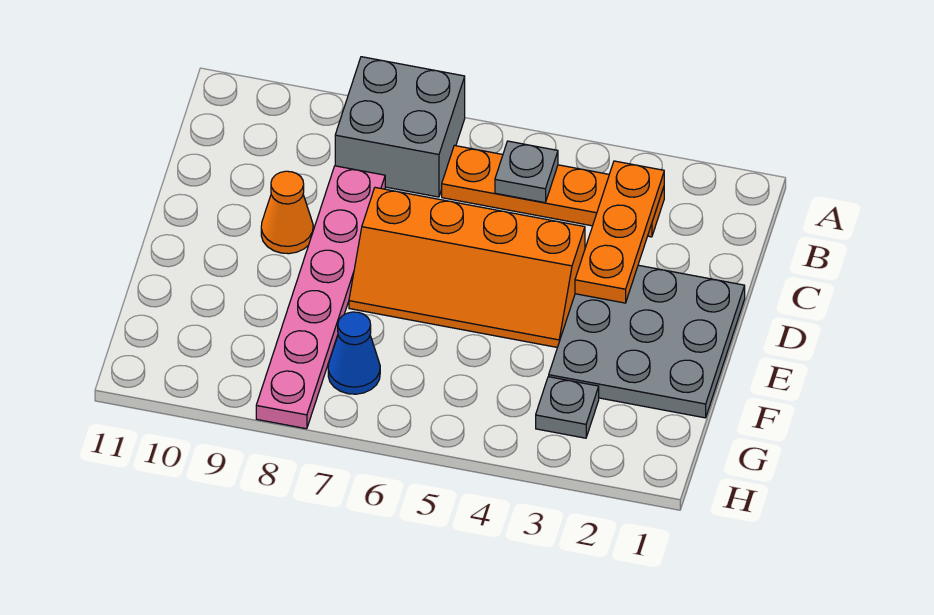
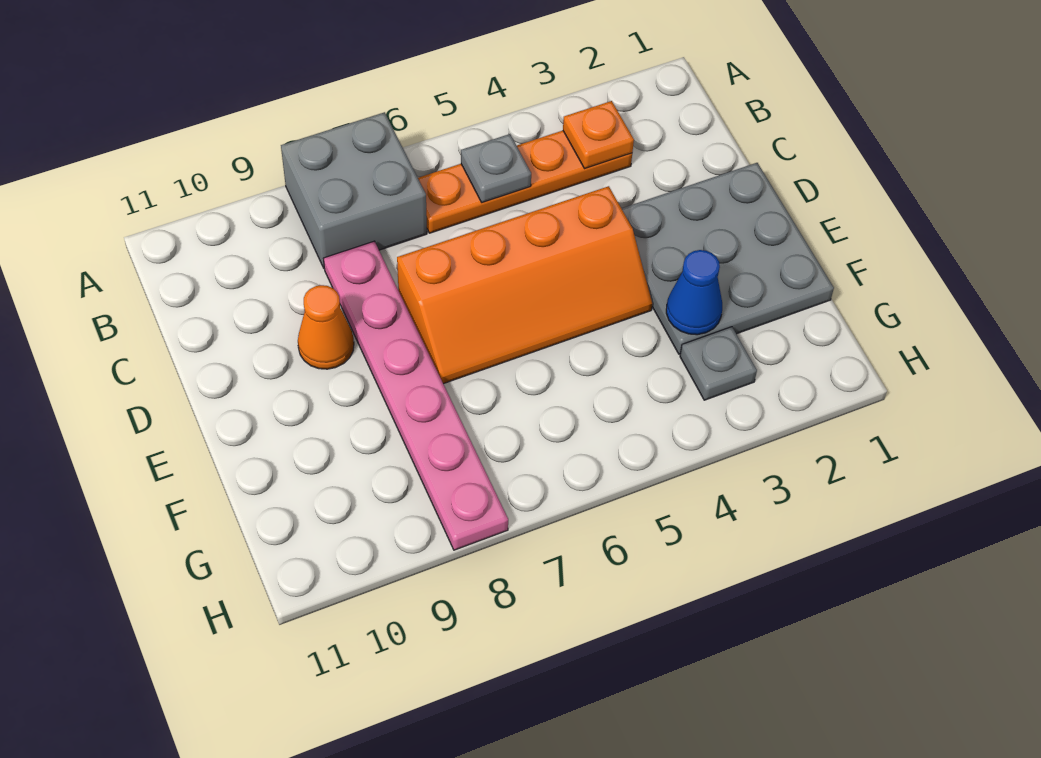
orange plate B3:D3 level 2 -> orange plate B3 level 2
blue cone G7 level 1 -> blue cone F3 level 2

